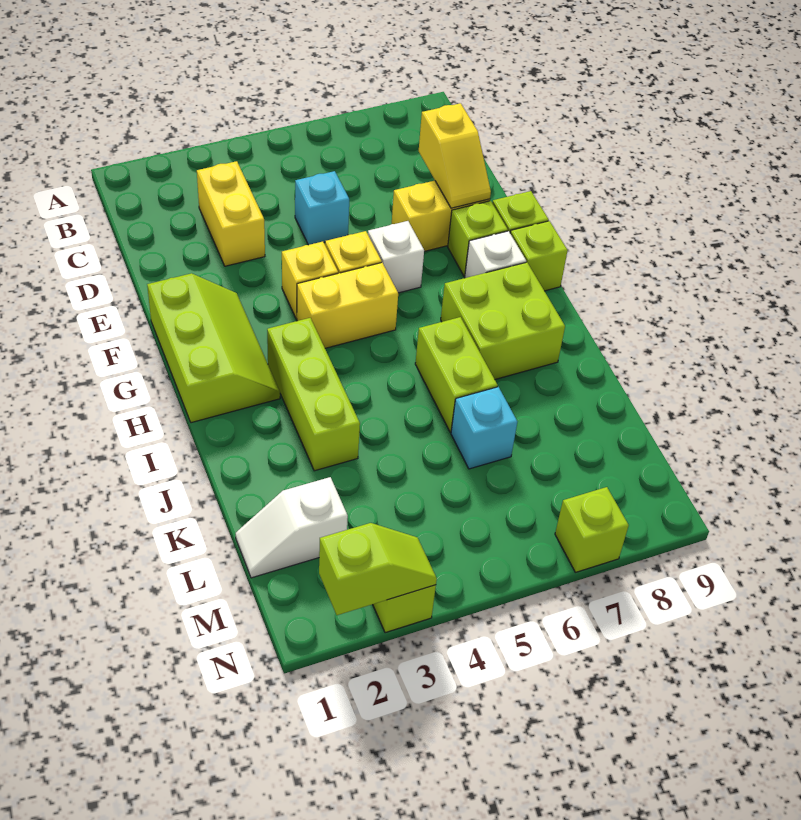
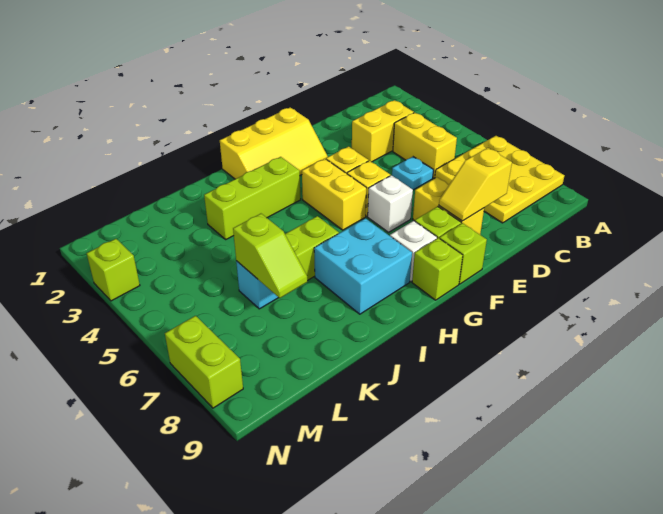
none -> yellow plate A6:C8 level 1
none -> yellow brick C4:C5 level 1
cyan brick D5 level 1 -> cyan plate D5 level 1
lime slope F1:H2 level 1 top 1 -> yellow slope F1:H2 level 1 top 1
lime brick H7:I8 level 1 -> cyan brick H7:I8 level 1
white slope L1:L2 level 1 top 2 -> none
lime slope N2:N3 level 2 top 2 -> lime slope K6:K7 level 2 top 6
lime brick N7 level 1 -> lime brick N7:N8 level 1

